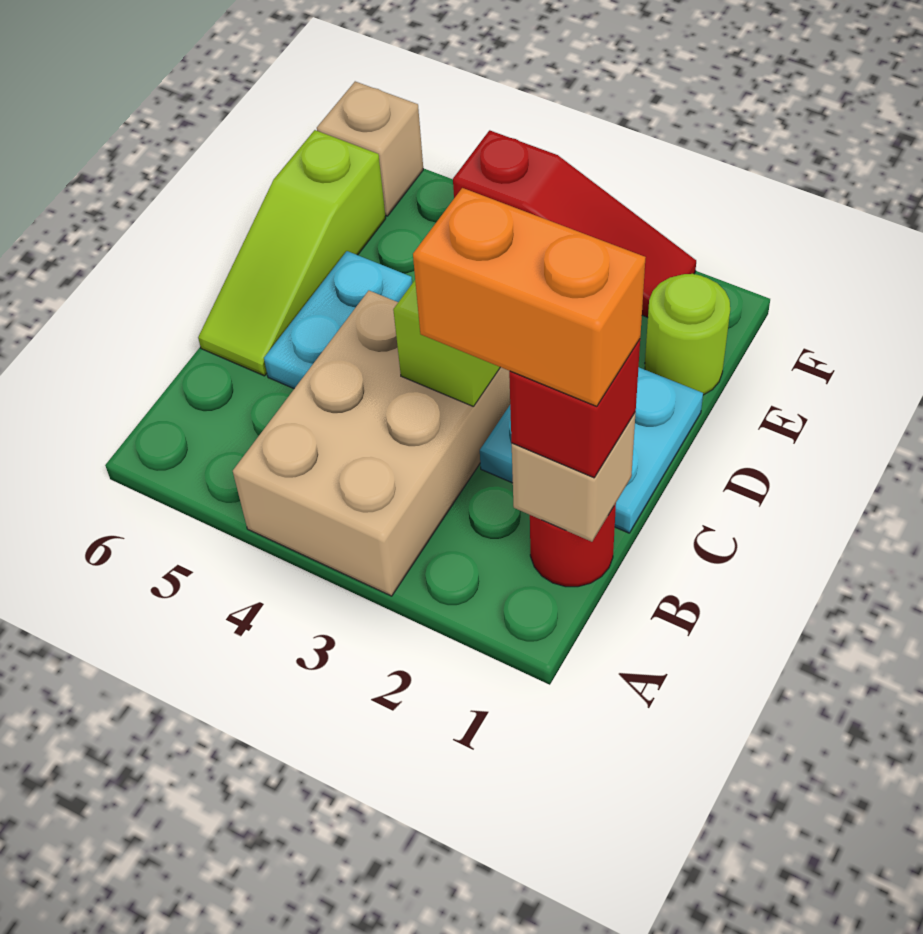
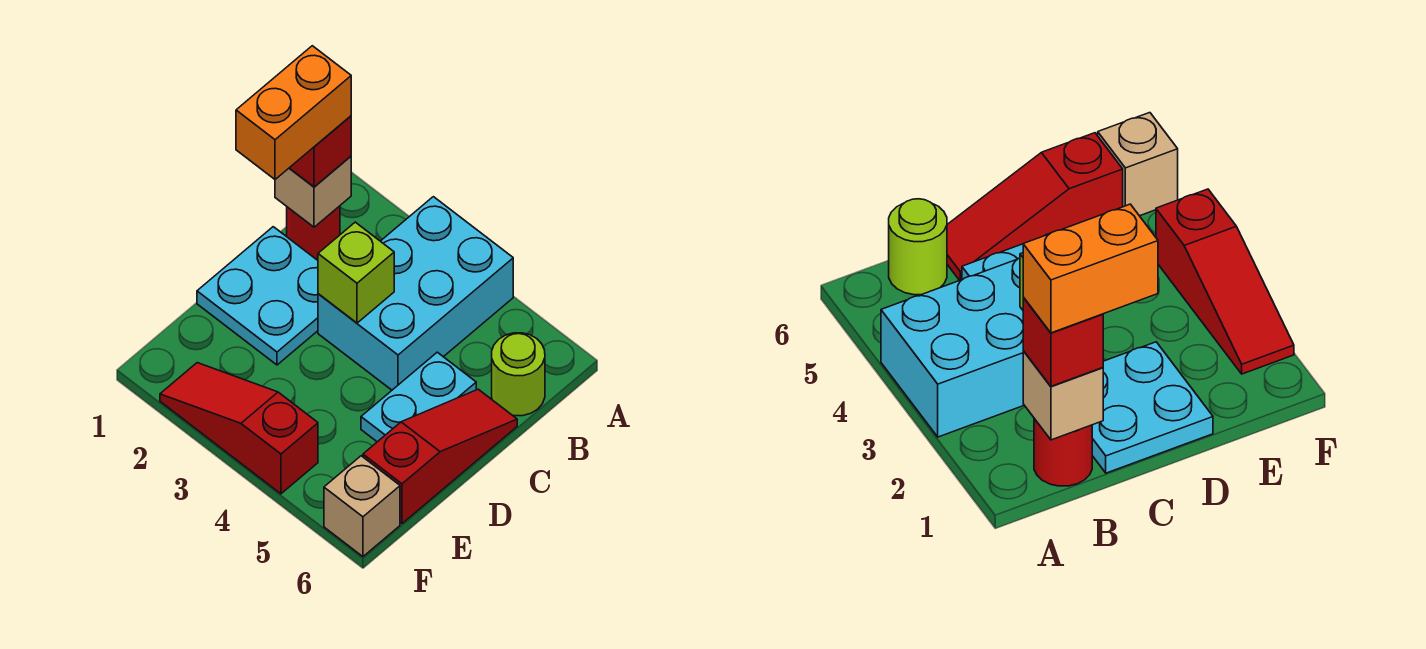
tan brick A3:C4 level 1 -> cyan brick A3:C4 level 1
orange brick B1:B2 level 4 -> orange brick B1:C1 level 4
lime slope C6:E6 level 1 top E -> red slope C6:E6 level 1 top E
lime round brick E1 level 1 -> lime round brick B6 level 1

